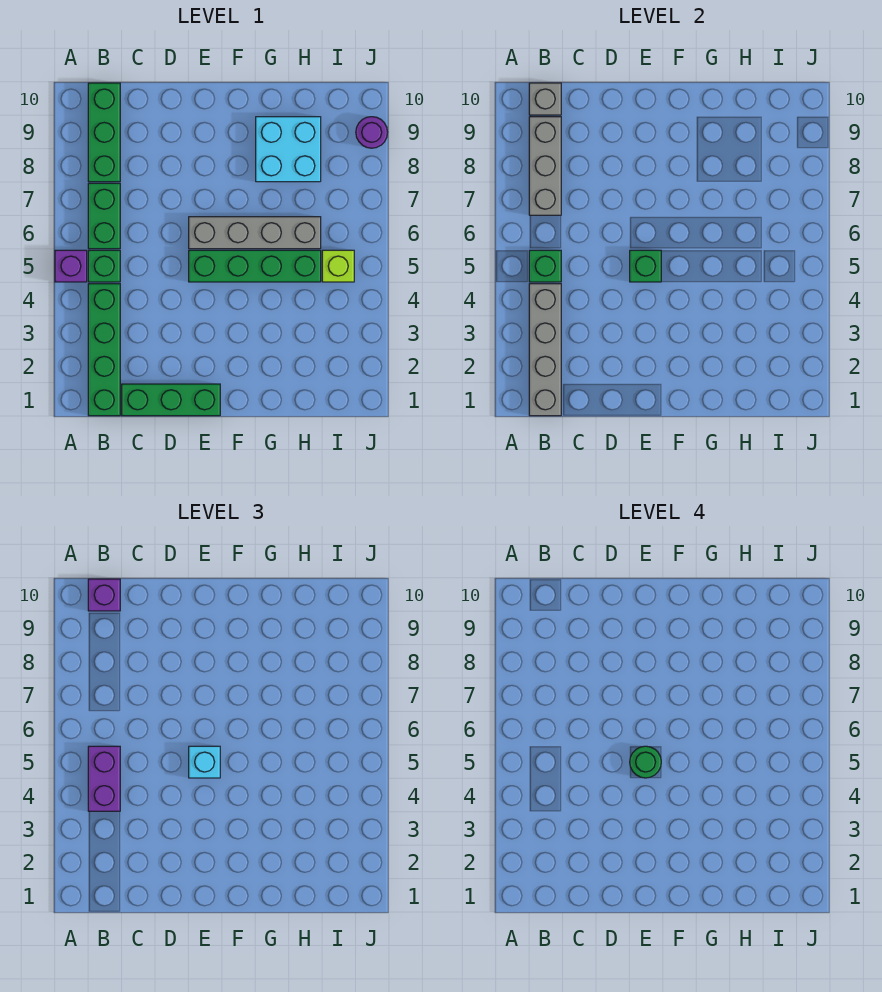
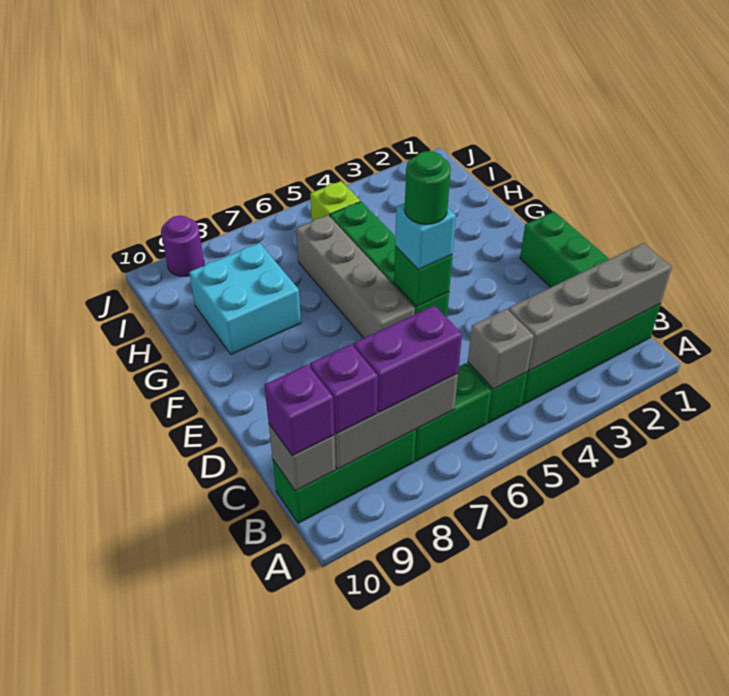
purple brick A5 level 1 -> purple brick B9 level 3
purple brick B4:B5 level 3 -> purple brick B7:B8 level 3
green brick B5 level 2 -> grey brick B5 level 2

